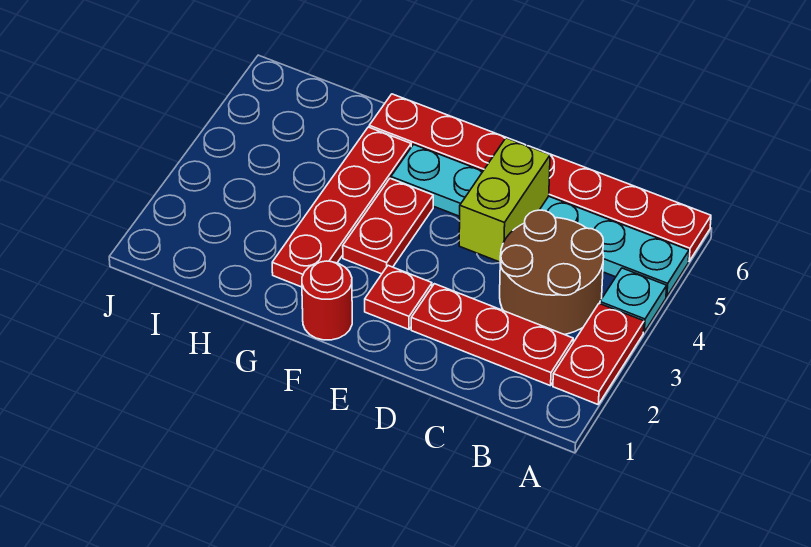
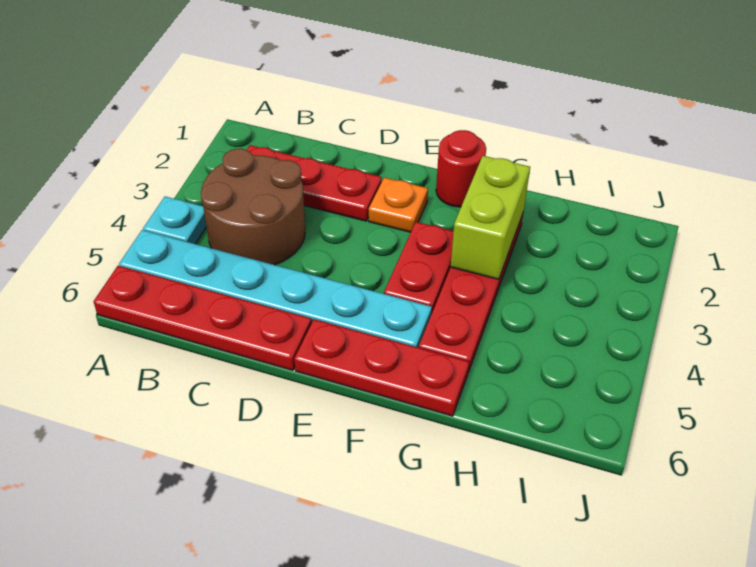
red plate A2:A3 level 1 -> none
lime brick D4:D5 level 2 -> lime brick G2:G3 level 2
red plate E2 level 1 -> orange plate E2 level 1

